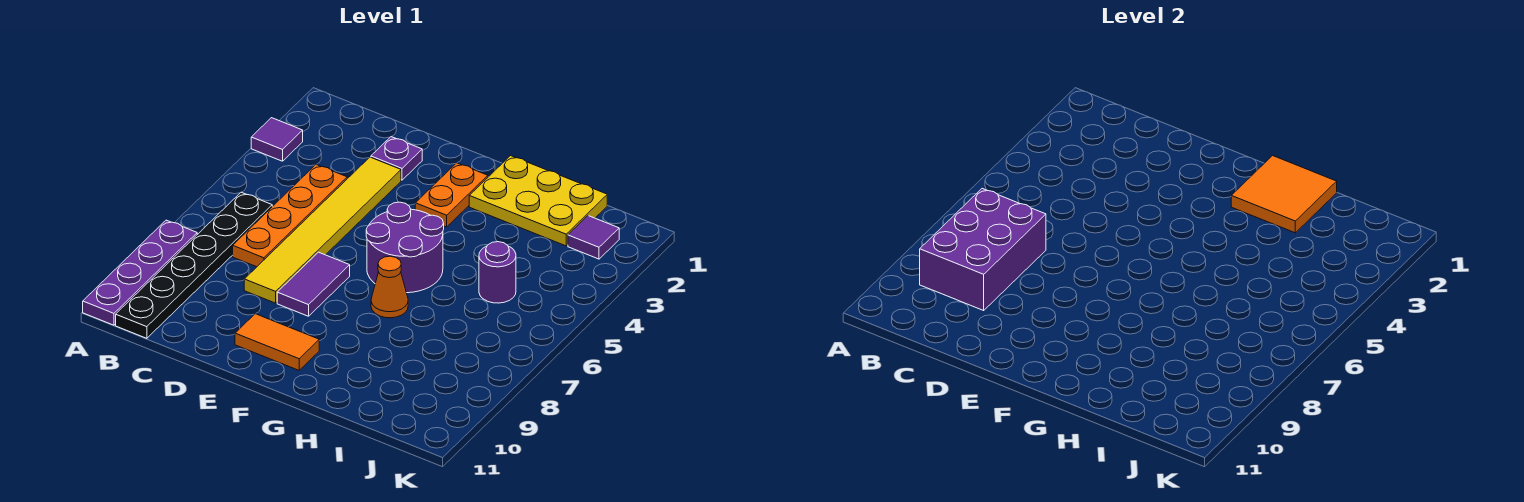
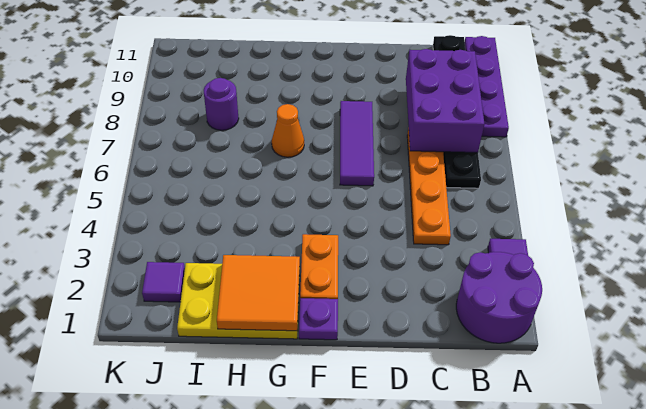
purple plate D2 level 1 -> purple plate F1 level 1
yellow tile D3:D8 level 1 -> none
purple tile E7:E8 level 1 -> purple tile E6:E8 level 1
orange tile E10:F10 level 1 -> none
purple round brick F5:G6 level 1 -> purple round brick A1:B2 level 1
purple round brick I5 level 1 -> purple round brick I8 level 1

